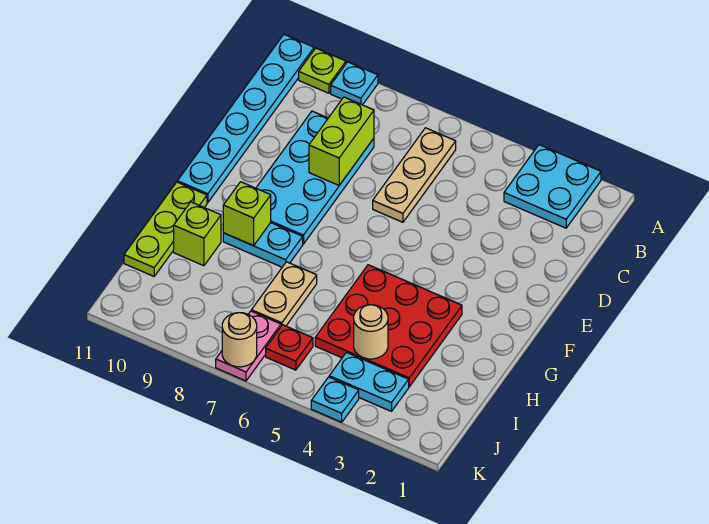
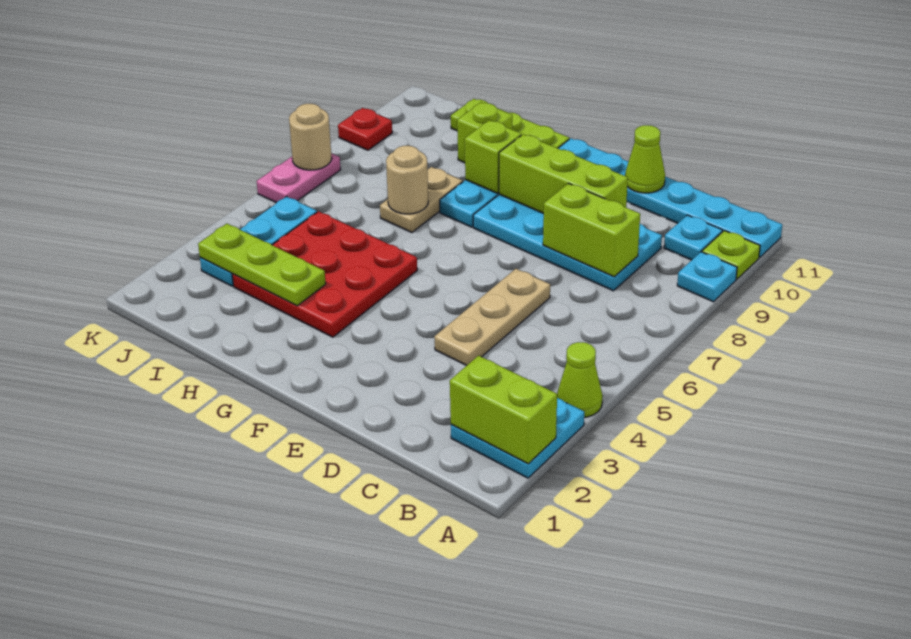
none -> lime brick A2:B2 level 2
none -> lime cone A4 level 1
tan plate B6:D6 level 1 -> tan plate D4:D6 level 1
none -> lime brick D9:F9 level 2
none -> lime cone D11 level 2
none -> lime plate H3:J3 level 2
tan plate H7:I7 level 1 -> tan plate H7:H8 level 1
tan round brick I4 level 2 -> tan round brick H7 level 2
cyan plate J3:J4 level 1 -> cyan plate J3:J5 level 1
red plate J6 level 1 -> red plate K9 level 1
pink plate J7:K7 level 1 -> pink plate K6:K7 level 1
cyan plate K4 level 1 -> cyan plate B10 level 1

